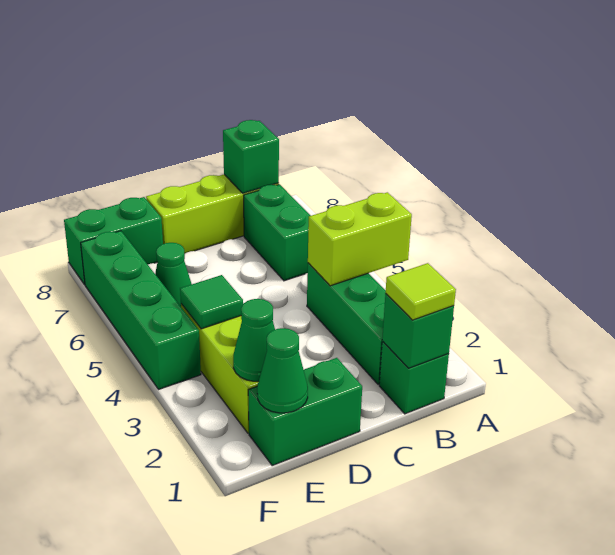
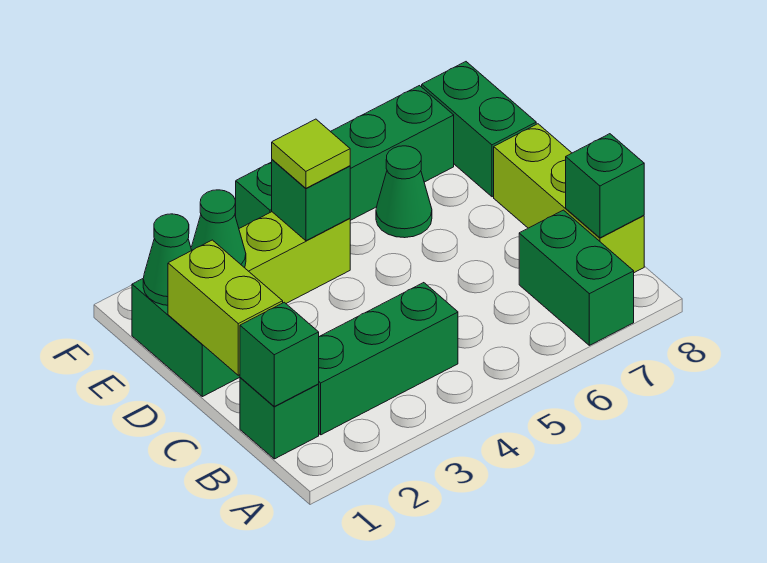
lime brick A4:B4 level 2 -> lime brick C1:D1 level 2
lime tile B1 level 3 -> lime tile E4 level 3
green brick B6:B7 level 1 -> green brick A7:B7 level 1
green tile E4 level 2 -> green brick E4 level 2

